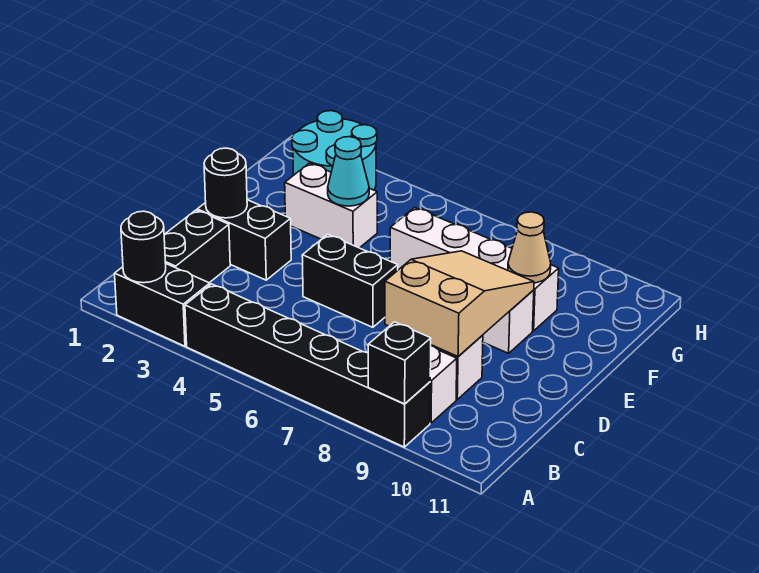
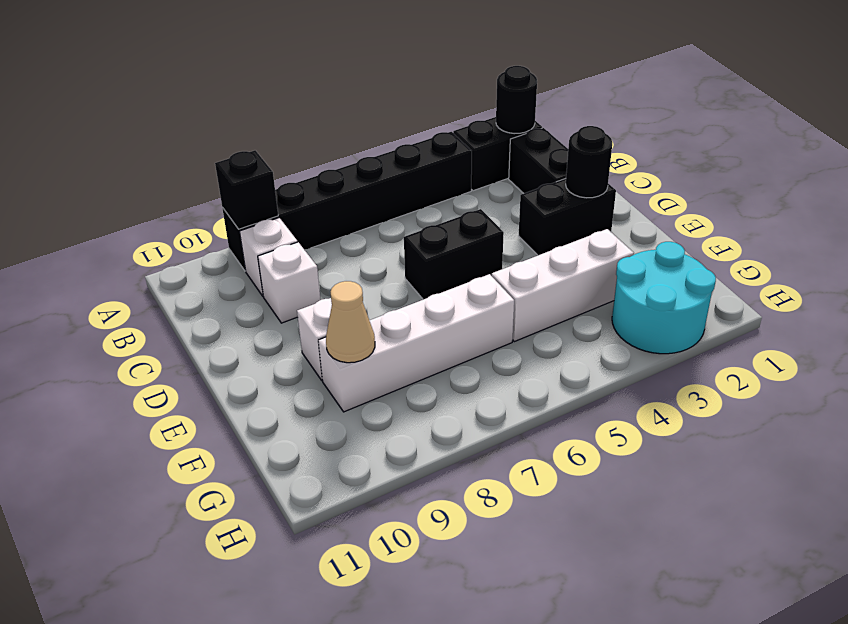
tan slope C8:E9 level 2 top C -> none
white brick F3:F4 level 1 -> white brick F3:F5 level 1
cyan cone F4 level 2 -> none

